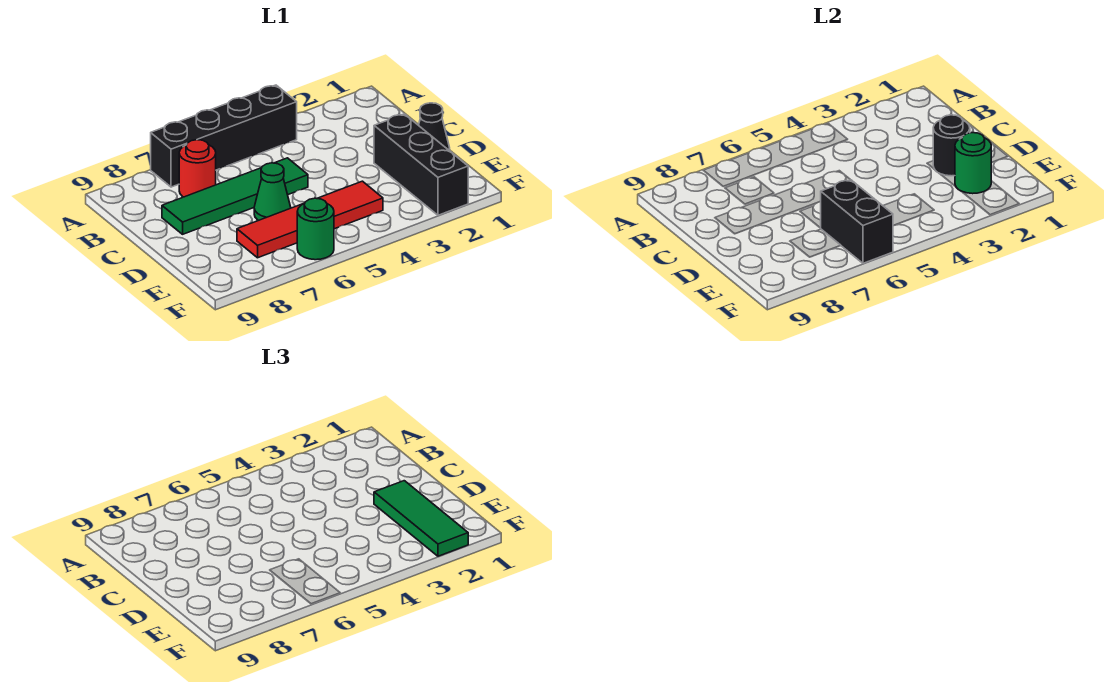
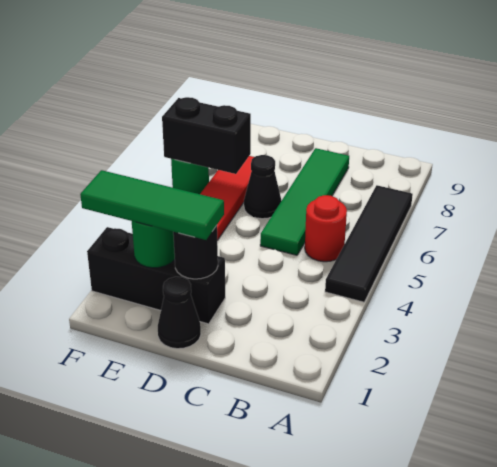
black brick A4:A7 level 1 -> black tile A4:A7 level 1
red round brick B7 level 1 -> red round brick B5 level 1
green cone D6 level 1 -> black cone D6 level 1

